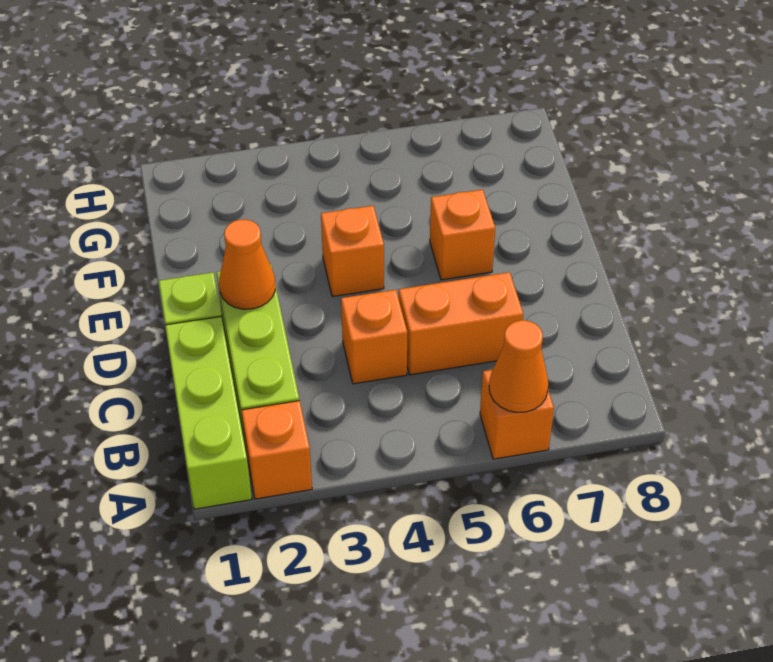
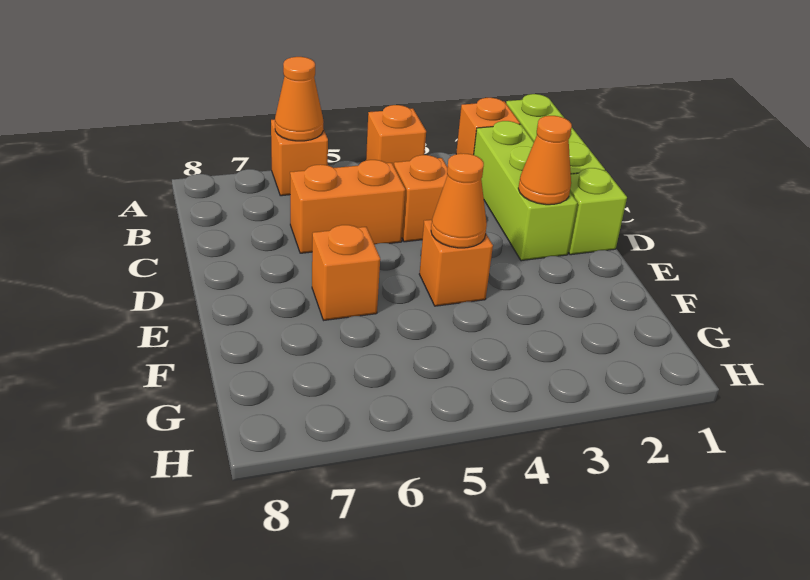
none -> orange brick A4 level 1
none -> orange cone E4 level 2

